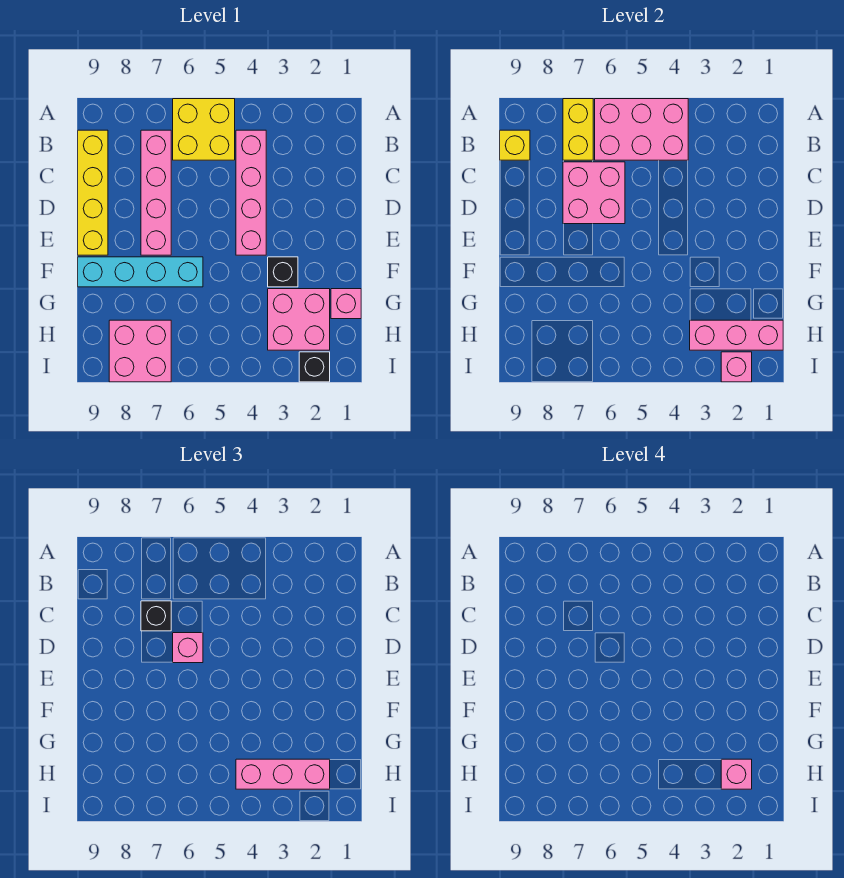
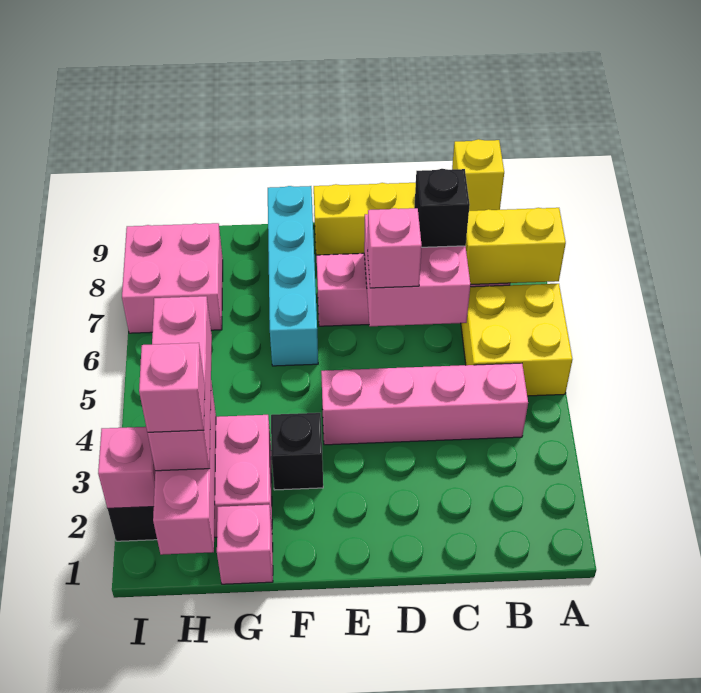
pink brick A4:B6 level 2 -> none

